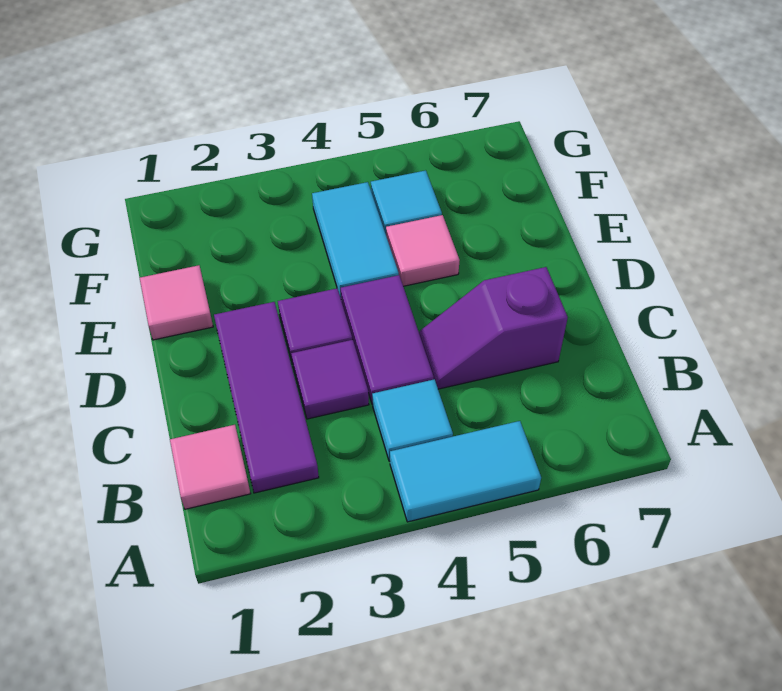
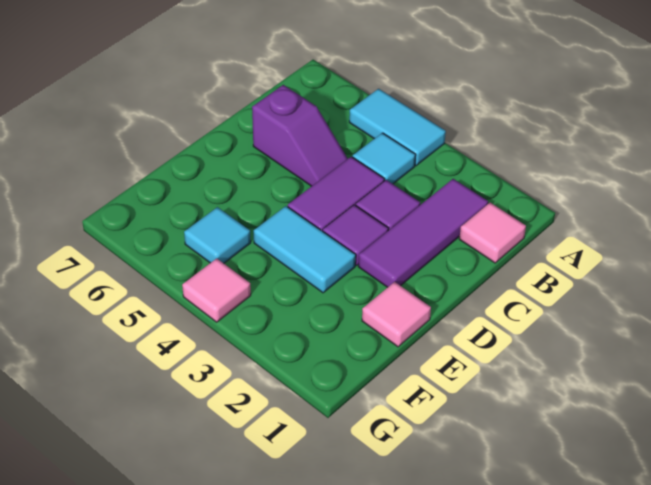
cyan tile E4:F4 level 1 -> cyan tile E3:E4 level 1
pink tile E5 level 1 -> pink tile G4 level 1

